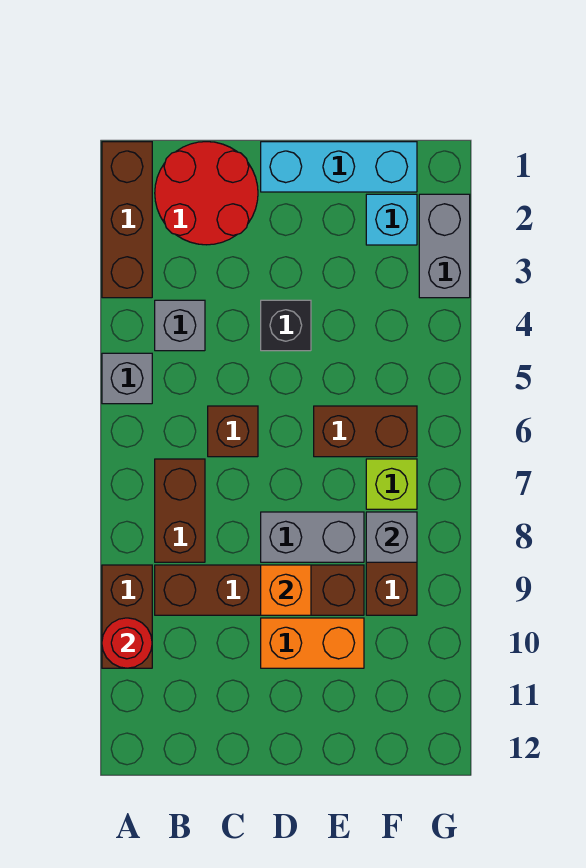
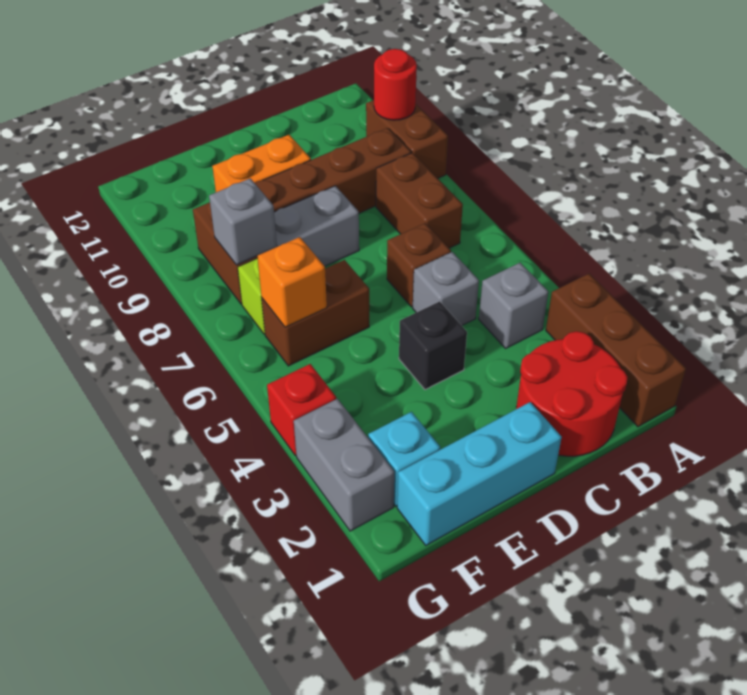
grey brick A5 level 1 -> grey brick C5 level 1
orange brick D9 level 2 -> orange brick F6 level 2
none -> red brick G4 level 1

